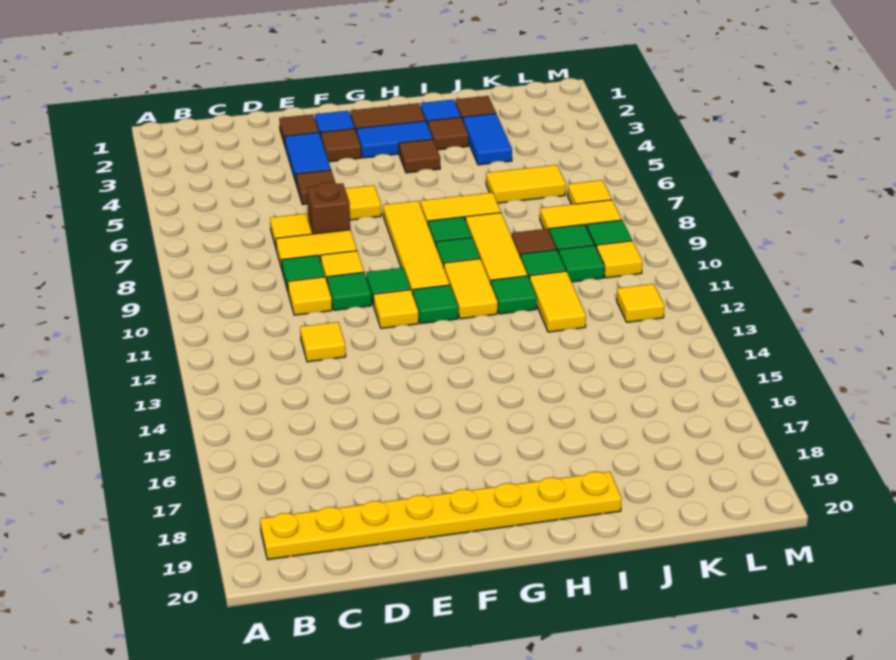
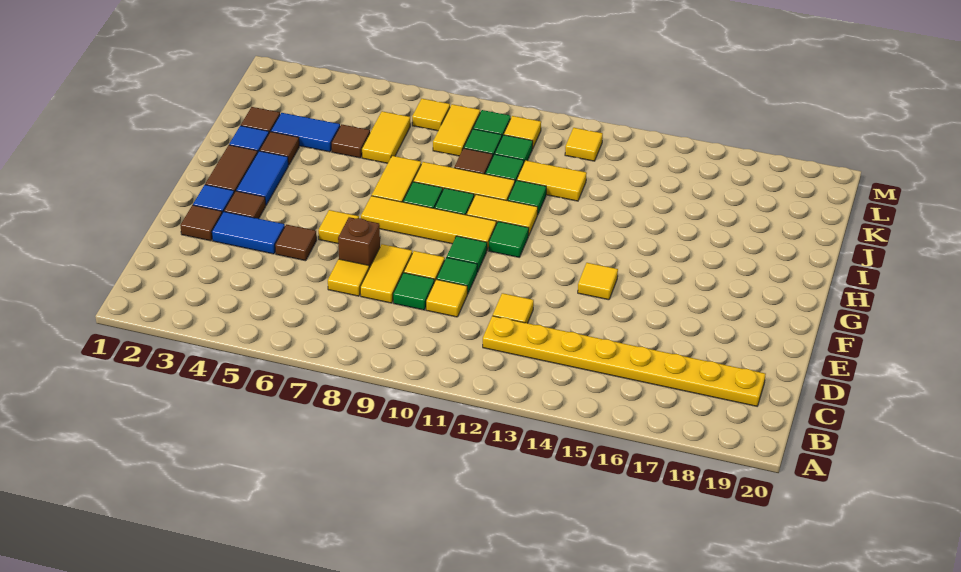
yellow plate B19:I19 level 1 -> yellow plate C12:C19 level 1
yellow tile F11 level 1 -> yellow tile F14 level 1
brown tile H4 level 1 -> brown tile J5 level 1

